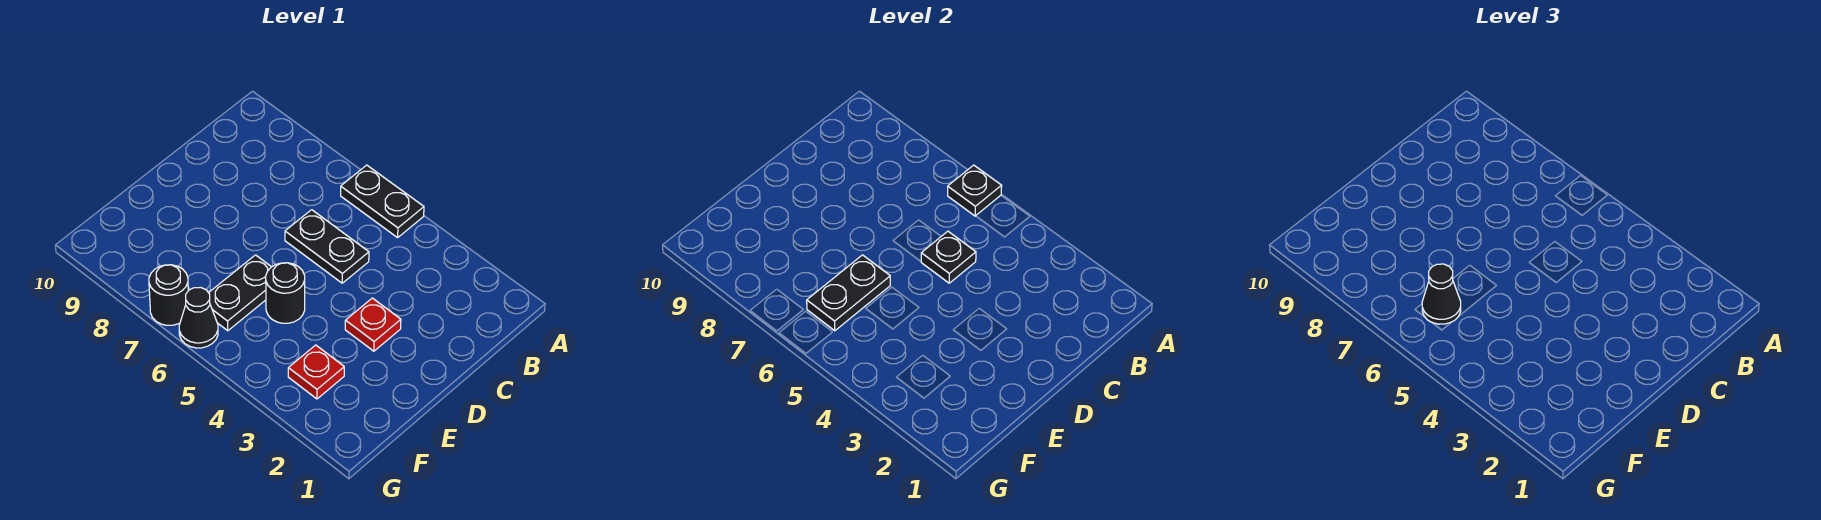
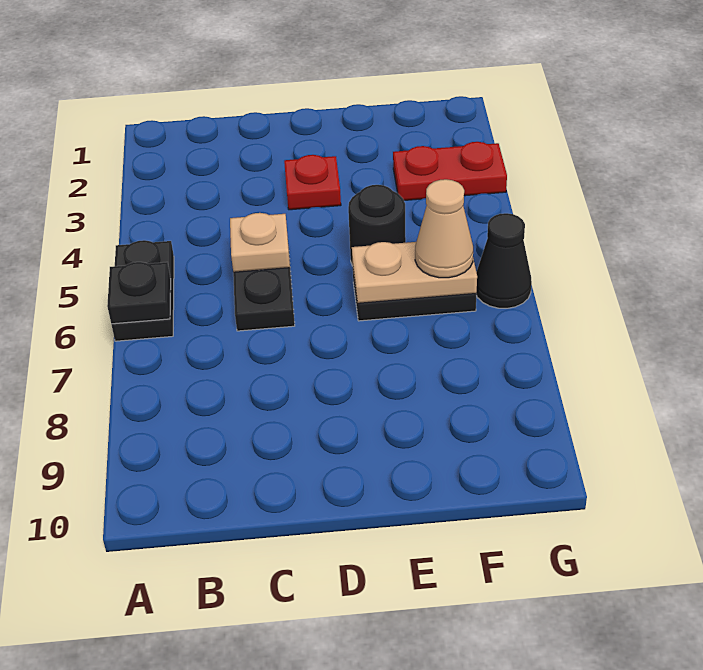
black plate C5 level 2 -> tan plate C5 level 2
black plate E6:F6 level 2 -> tan plate E6:F6 level 2
red plate F3 level 1 -> red plate F3:G3 level 1
black cone F6 level 3 -> tan cone F6 level 3
black round brick G7 level 1 -> none

